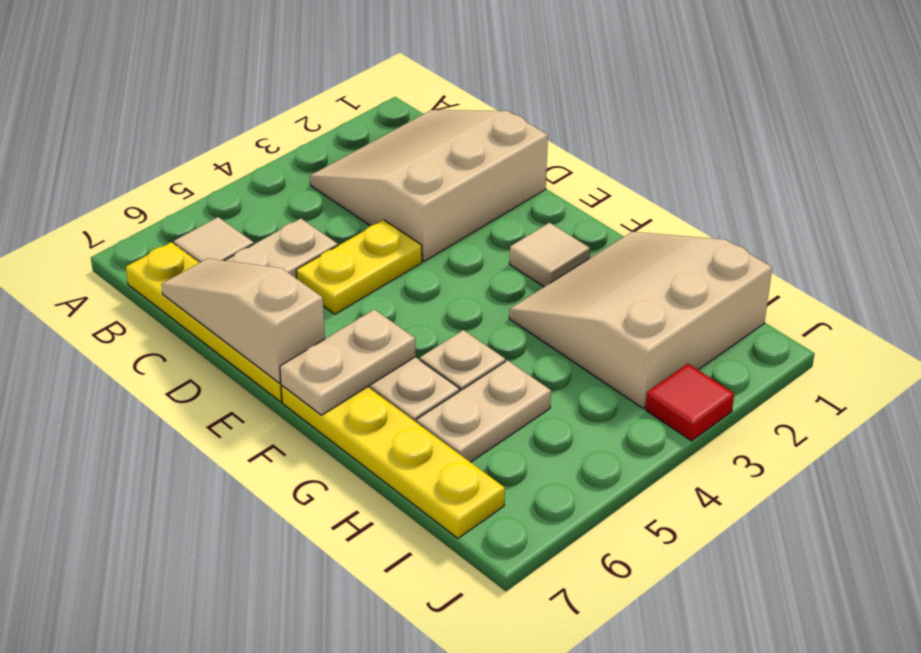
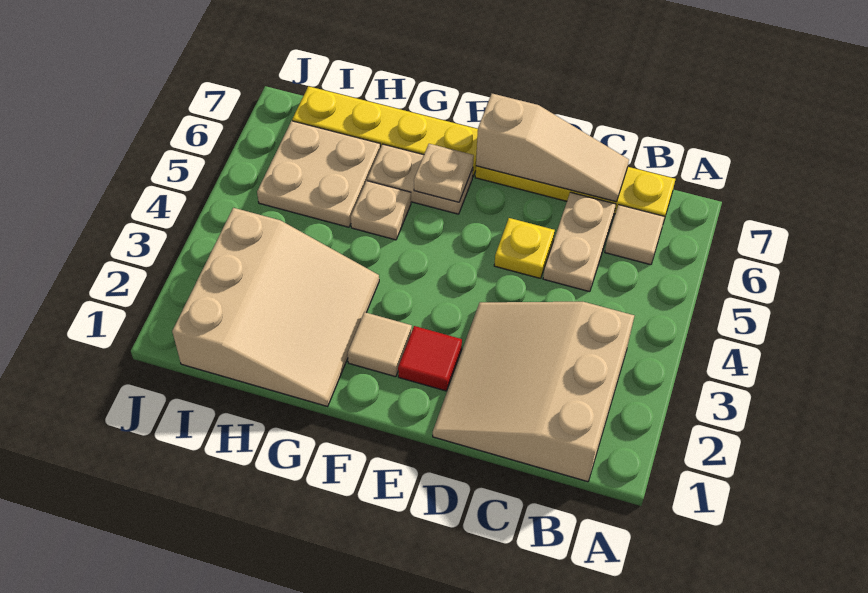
tan slope B1:D3 level 1 top D -> tan slope B1:D3 level 1 top B
yellow plate D4:D5 level 1 -> yellow plate D5 level 1
tan plate F6:F7 level 2 -> tan plate F6 level 2
tan plate H5:H6 level 1 -> tan plate H5:I6 level 1
red tile J3 level 1 -> red tile E2 level 1

